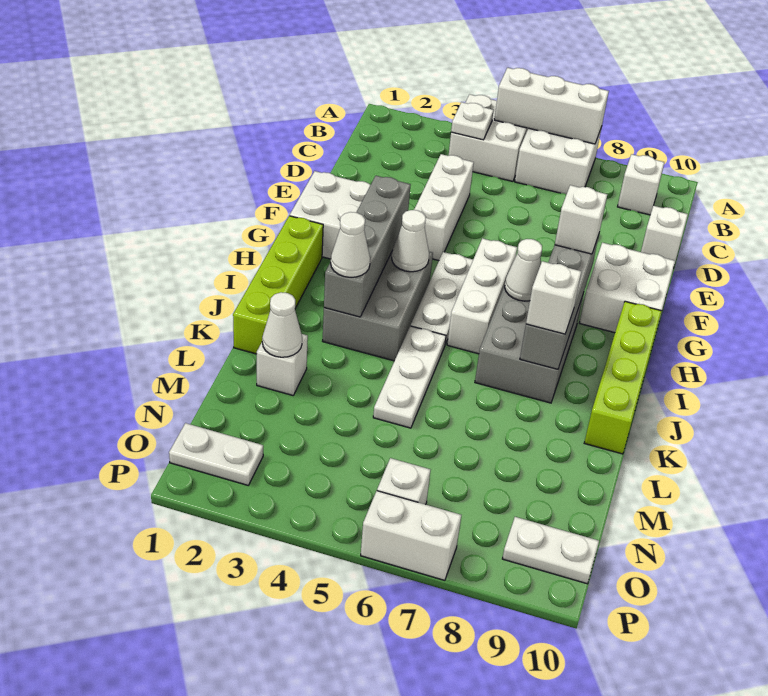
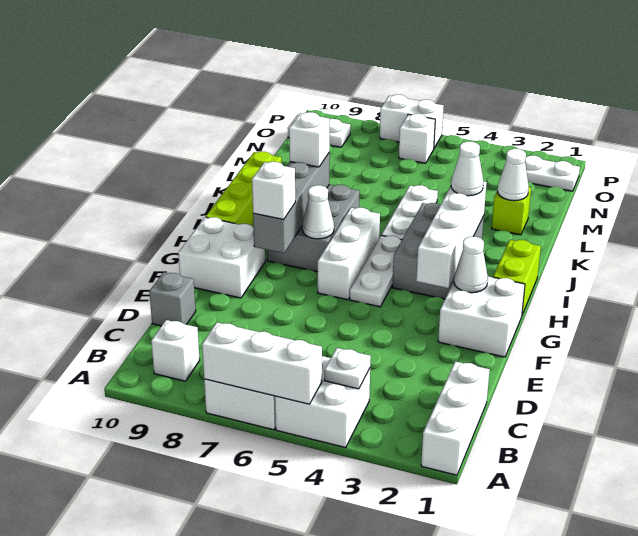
white brick D4:F4 level 1 -> white brick A1:C1 level 1
white brick D10 level 1 -> grey brick D10 level 1
grey brick G3:J3 level 2 -> white brick G3:J3 level 2
lime brick H1:K1 level 1 -> lime brick H1:I1 level 1
white cone H4 level 2 -> white cone G2 level 2
white brick L2 level 1 -> lime brick L2 level 1

